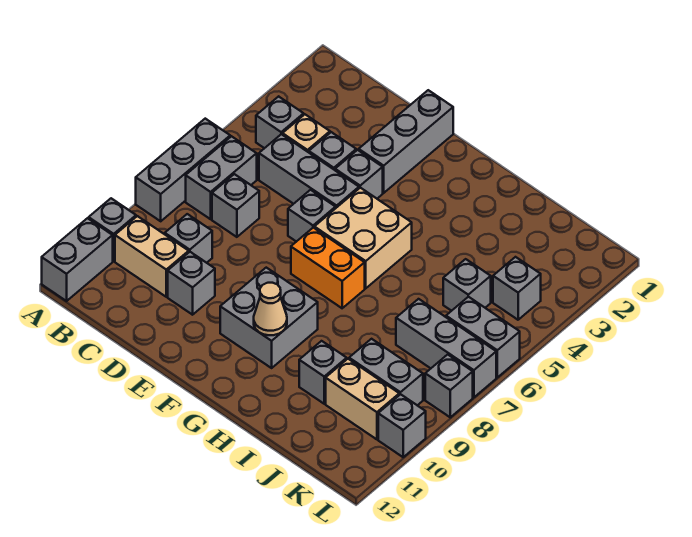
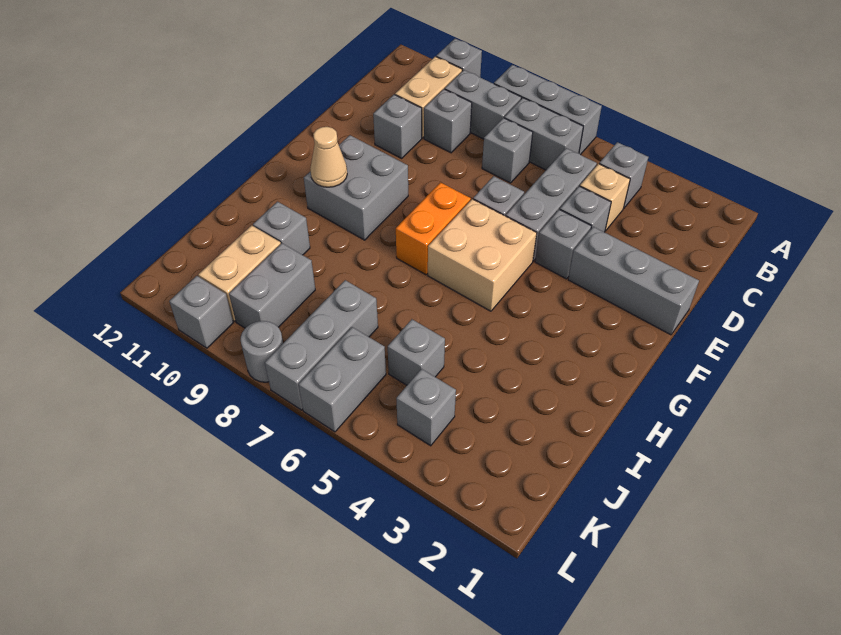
grey brick A11:A12 level 1 -> grey brick B8:B9 level 1
grey brick L8 level 1 -> grey round brick L8 level 1

